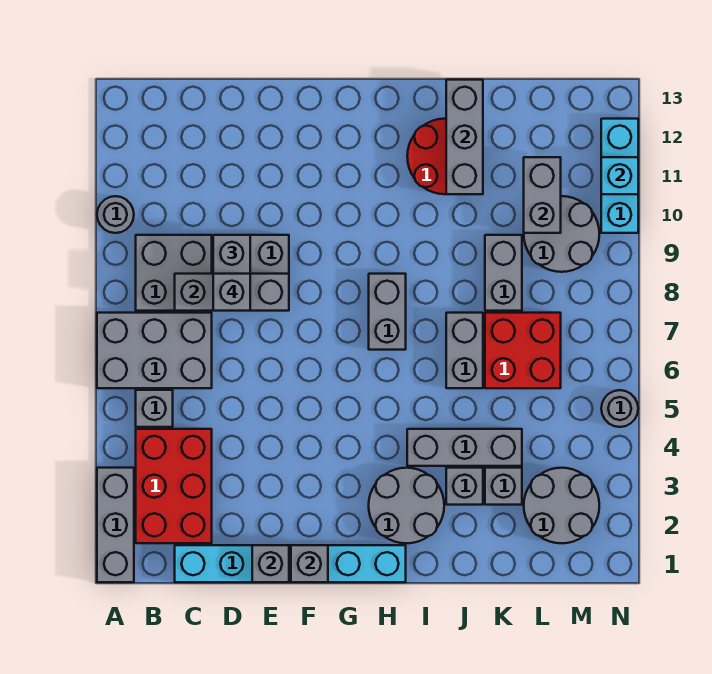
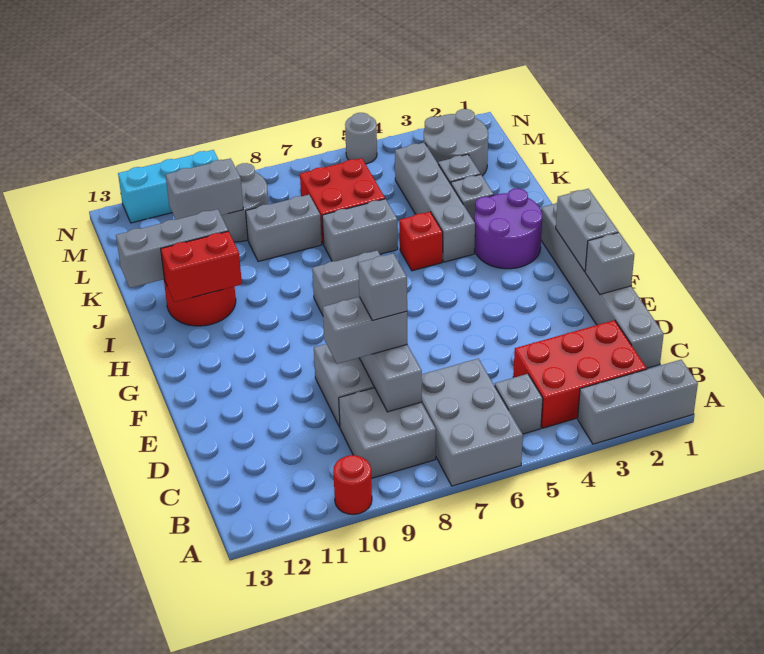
grey round brick A10 level 1 -> red round brick A10 level 1
cyan brick C1:H1 level 1 -> grey brick C1:H1 level 1
grey brick F1 level 2 -> grey brick F1:G1 level 2
grey round brick H2:I3 level 1 -> purple round brick H2:I3 level 1
grey brick I4:K4 level 1 -> grey brick I4:L4 level 1
none -> red brick I5 level 1
none -> red brick I11:I12 level 2
cyan brick N11 level 2 -> none

